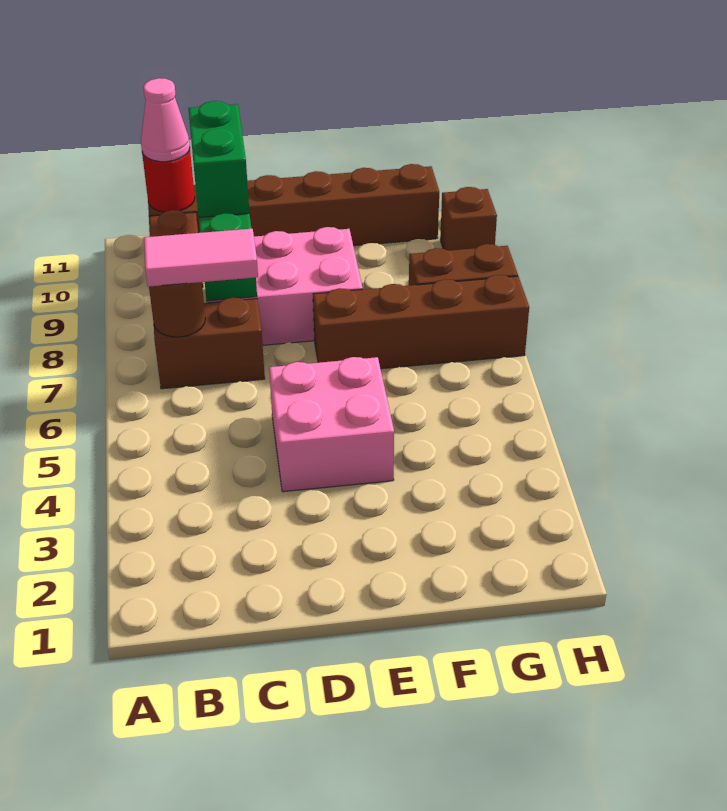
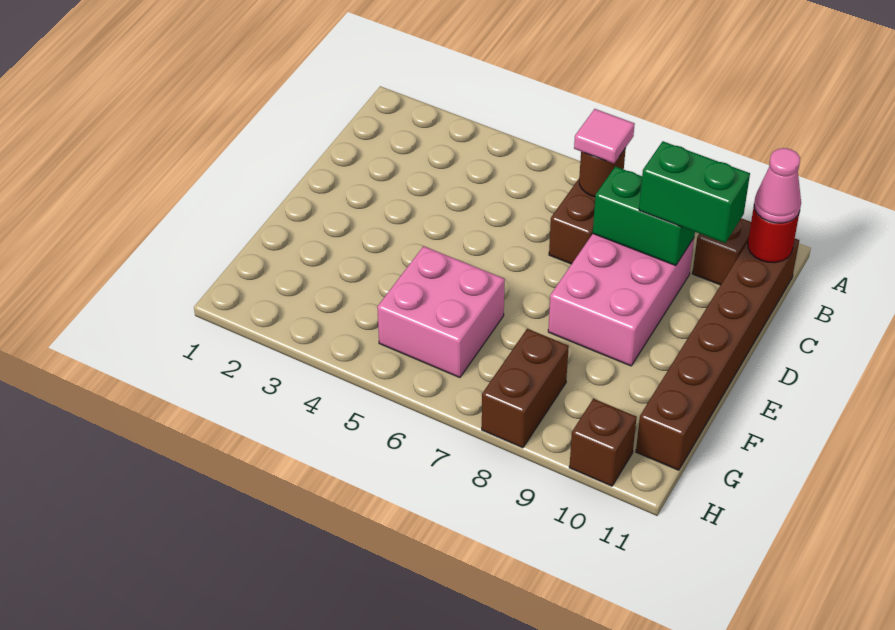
pink tile B7:C7 level 3 -> pink tile B7 level 3
pink brick D4:E5 level 1 -> pink brick F5:G6 level 1
brown brick E7:H7 level 1 -> none

